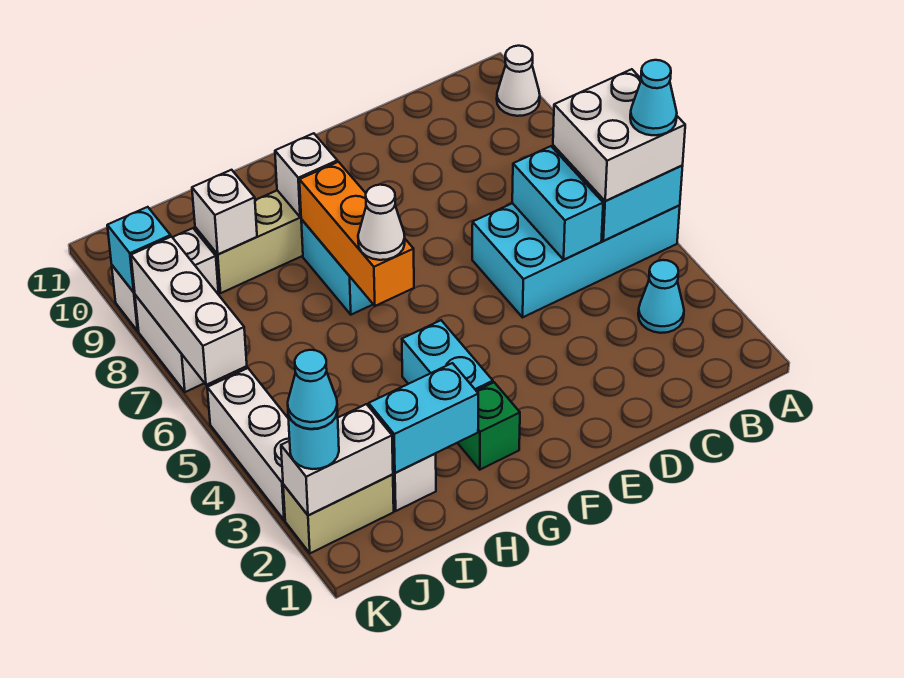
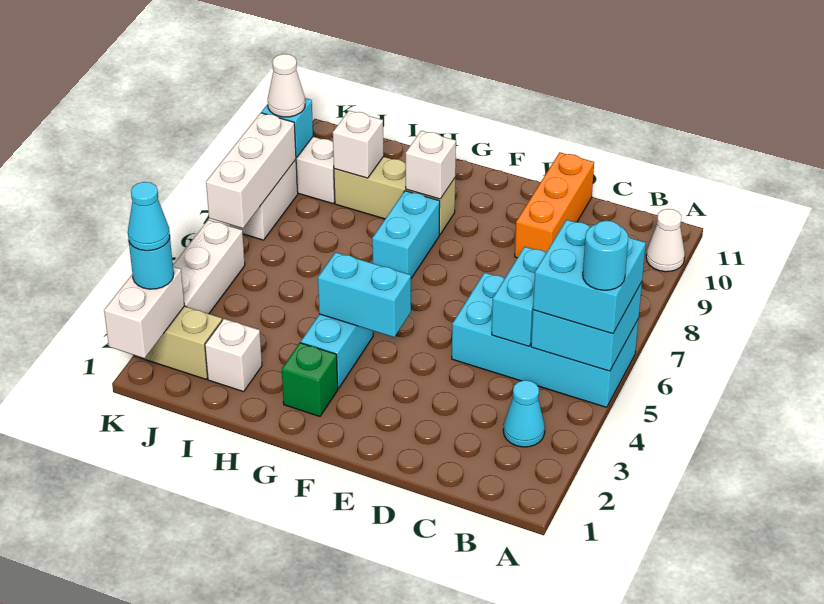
white brick A5:B6 level 3 -> cyan brick A5:B6 level 3
cyan cone A5 level 4 -> cyan round brick A5 level 4
orange brick G6:G8 level 2 -> orange brick D9:D11 level 1
white cone G6 level 3 -> white cone K9 level 3
cyan brick H2:I2 level 2 -> cyan brick F4:G4 level 2
white brick J2:K2 level 2 -> white brick K1:K2 level 2

